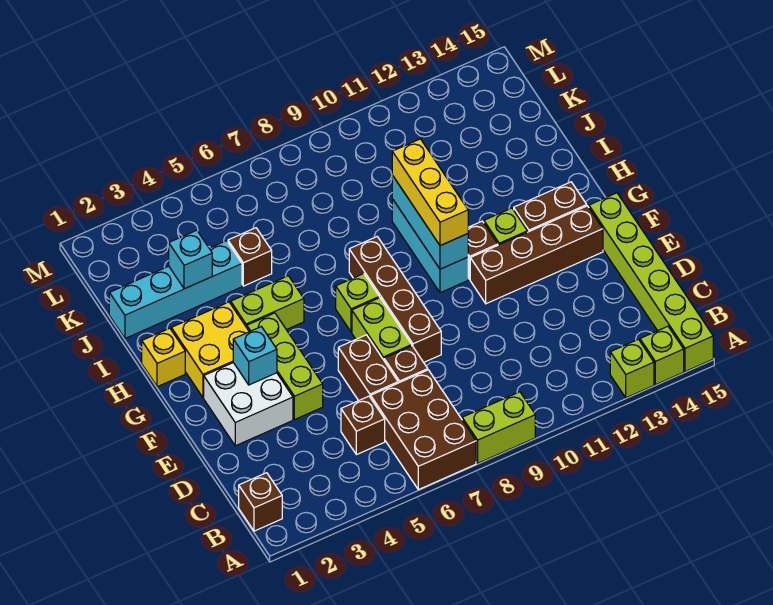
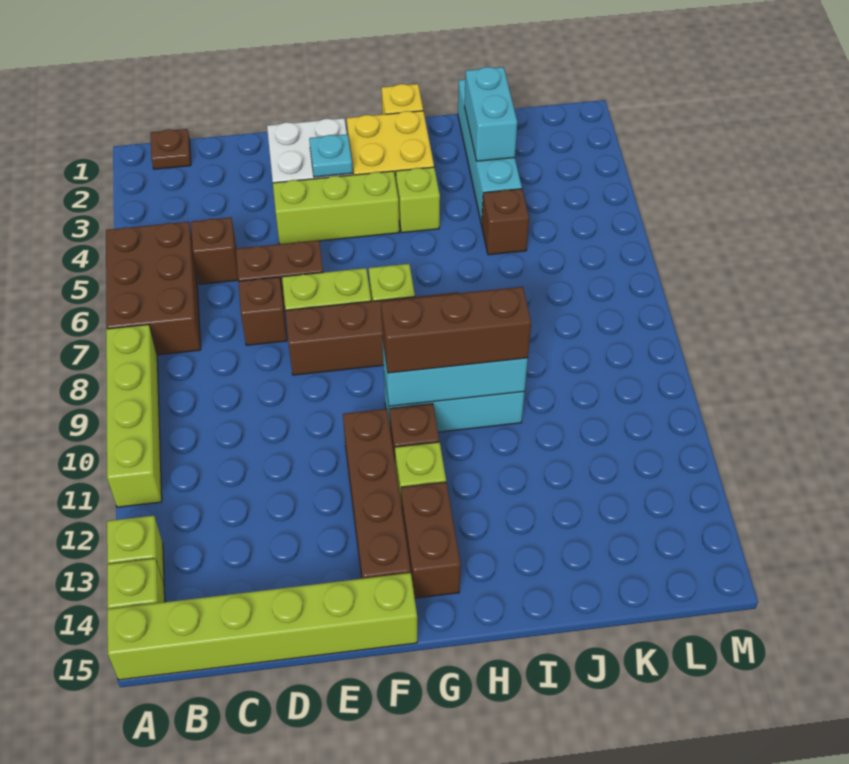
brown brick A6:C7 level 1 -> brown brick A5:B7 level 1
lime brick A8:A9 level 1 -> lime brick A8:A11 level 1
brown brick B1 level 1 -> brown plate B1 level 1
cyan brick F3 level 2 -> cyan plate F3 level 2
yellow brick G10:I10 level 3 -> brown brick G10:I10 level 3
lime brick H4:H5 level 1 -> lime brick H4 level 1
cyan brick J3 level 2 -> cyan brick J2:J3 level 2

